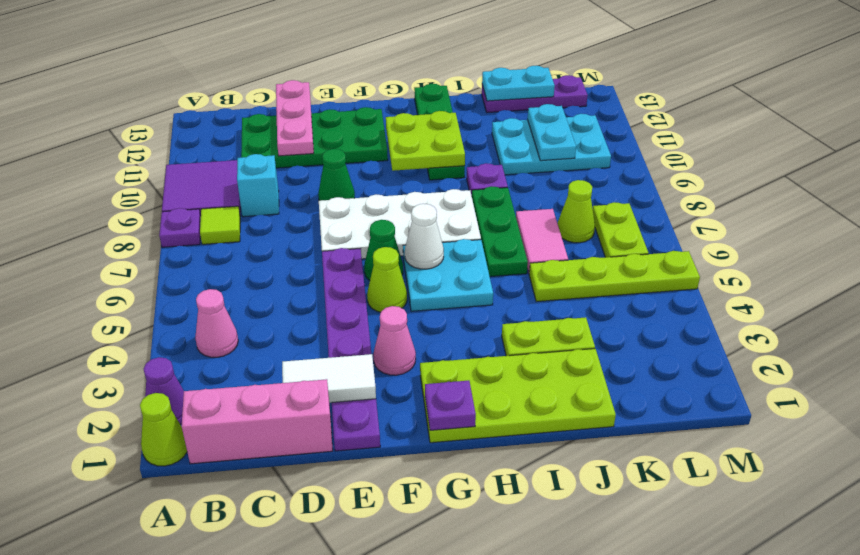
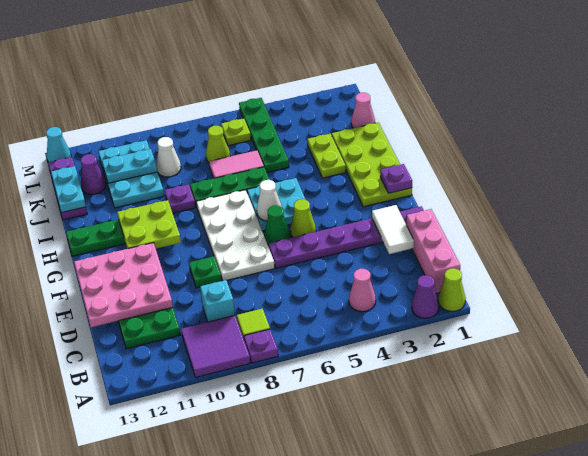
pink plate D11:D13 level 2 -> pink plate D11:F13 level 2
green cone E9 level 1 -> green plate E9 level 1
pink cone F3 level 1 -> pink cone K1 level 1
lime plate J5:M5 level 1 -> green plate J5:M5 level 1
none -> white cone K9 level 1
none -> purple cone K12 level 1
lime plate L6:L7 level 1 -> lime plate L6 level 1
none -> cyan cone M13 level 1

